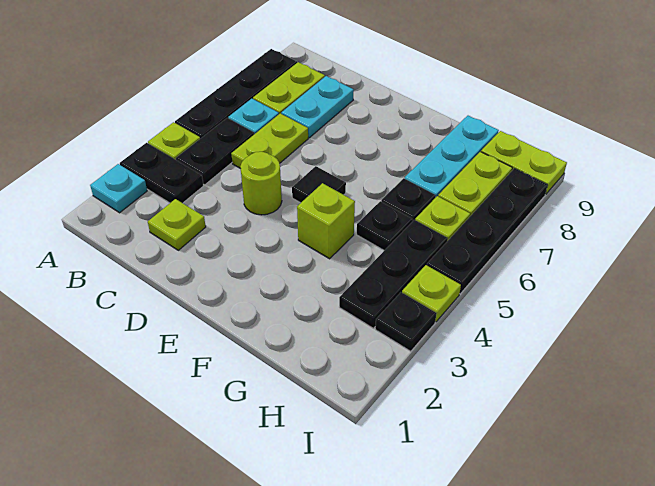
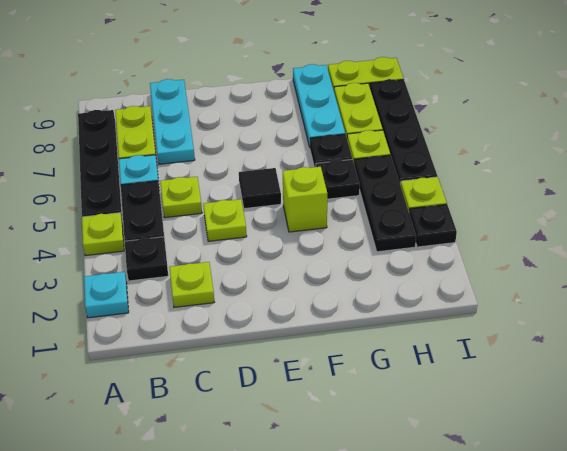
black plate A3:B3 level 1 -> black plate B3 level 1
lime plate C5:C6 level 1 -> lime plate C5 level 1
cyan plate C7:C8 level 1 -> cyan plate C7:C9 level 1
lime round brick D4 level 1 -> lime plate D4 level 1

